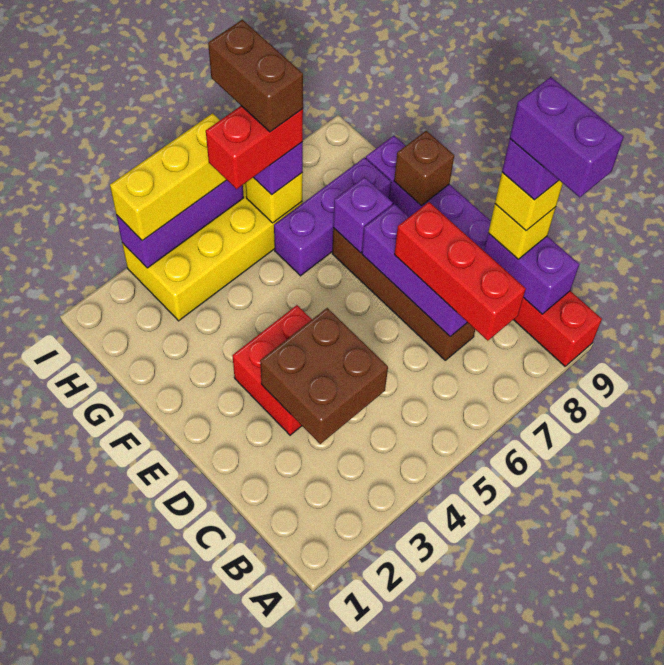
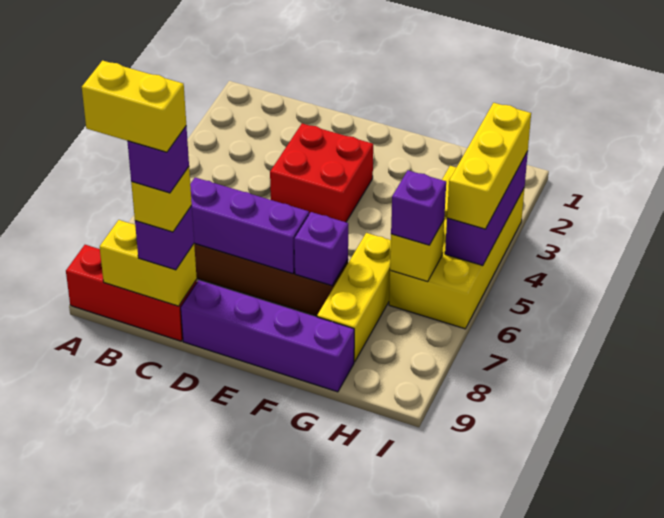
red brick B7:D7 level 3 -> none
purple brick B9:C9 level 2 -> yellow brick B9:C9 level 2
purple brick B9:C9 level 6 -> yellow brick B9:C9 level 6
brown brick C3:D4 level 2 -> none
yellow brick C9 level 3 -> purple brick C9 level 3
brown brick F9 level 2 -> none
purple brick G6:G8 level 1 -> yellow brick G6:G8 level 1
red brick H5:H6 level 4 -> none
brown brick H6:I6 level 5 -> none

